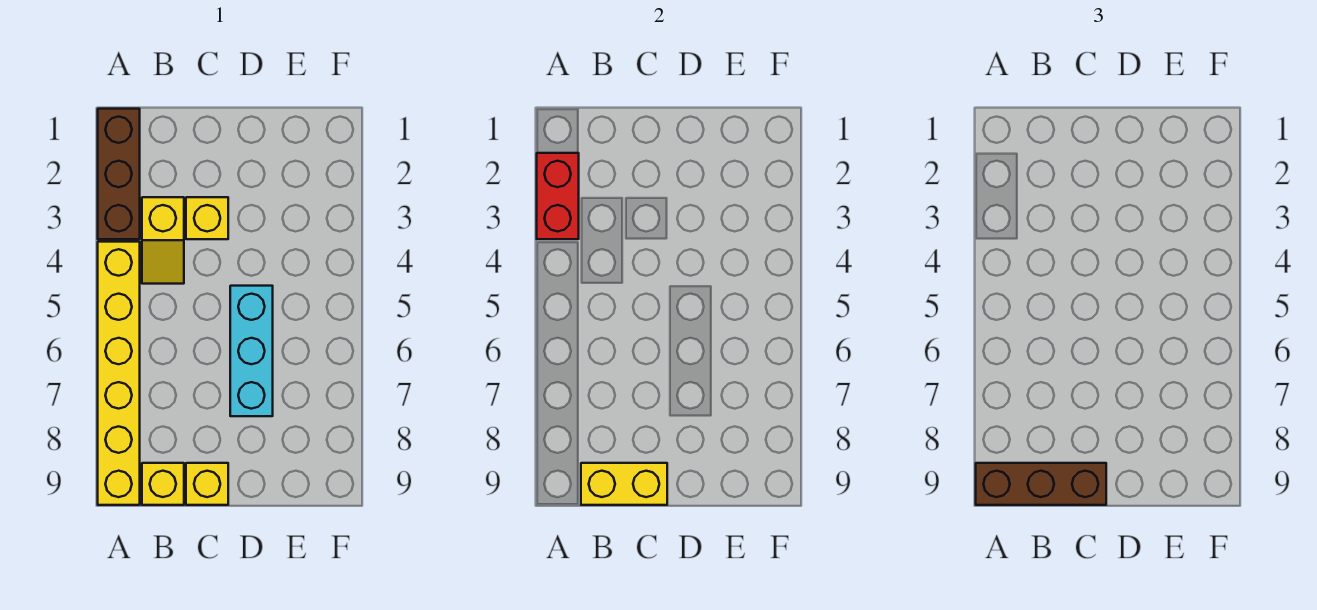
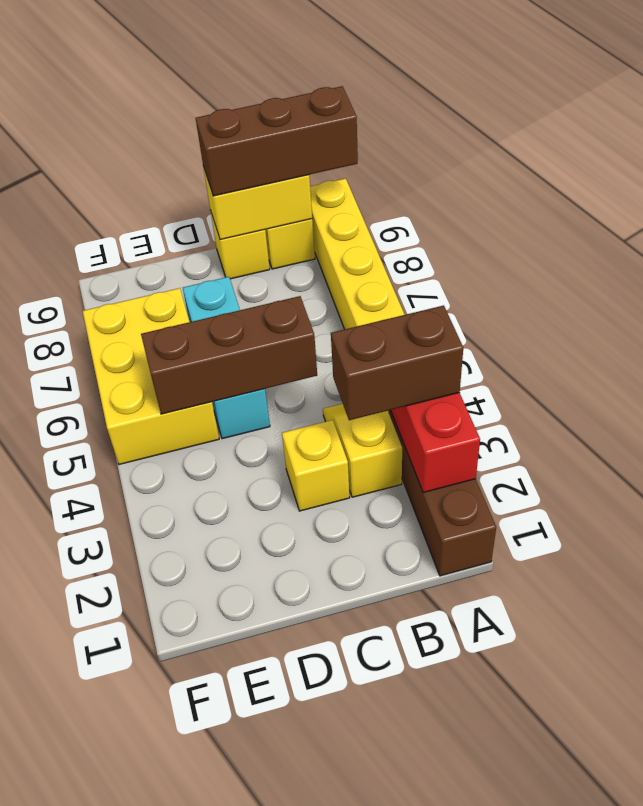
none -> brown brick A3:B3 level 3
none -> brown brick C5:E5 level 2
none -> yellow brick E5:F7 level 1

